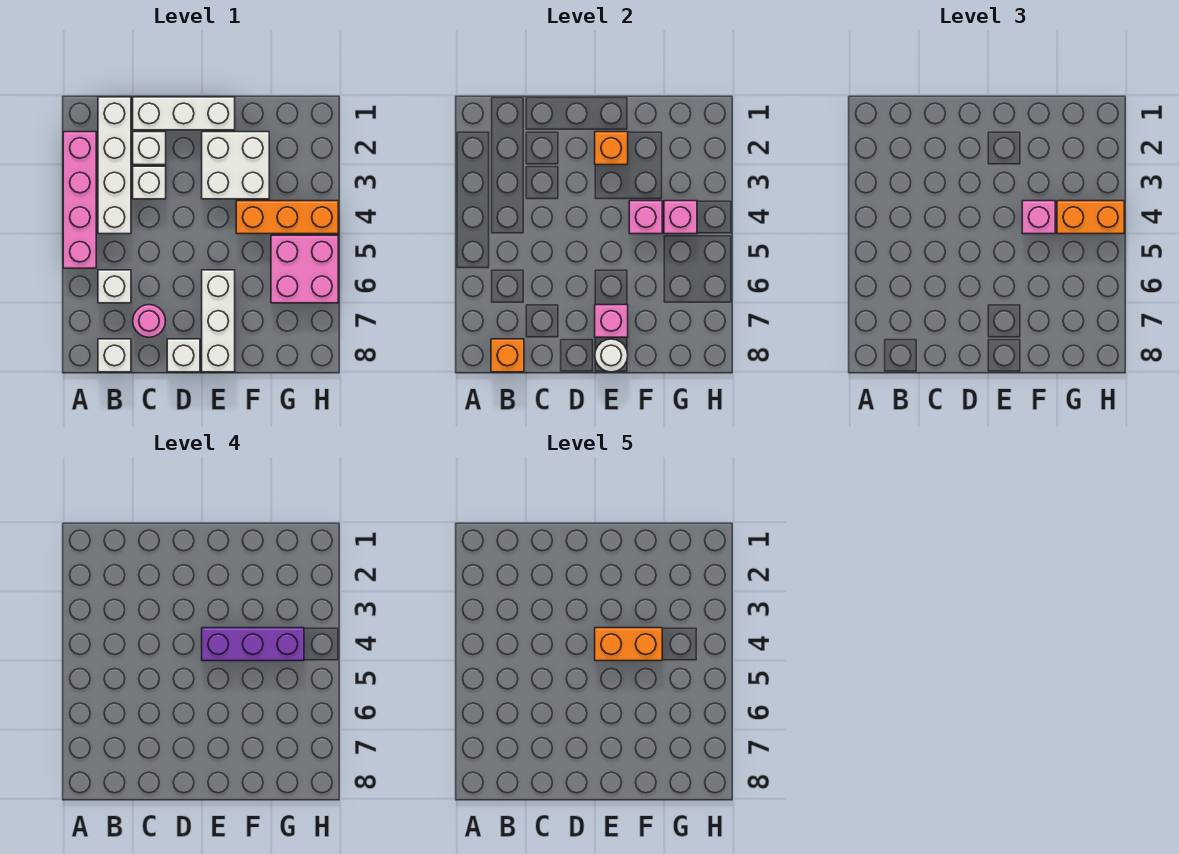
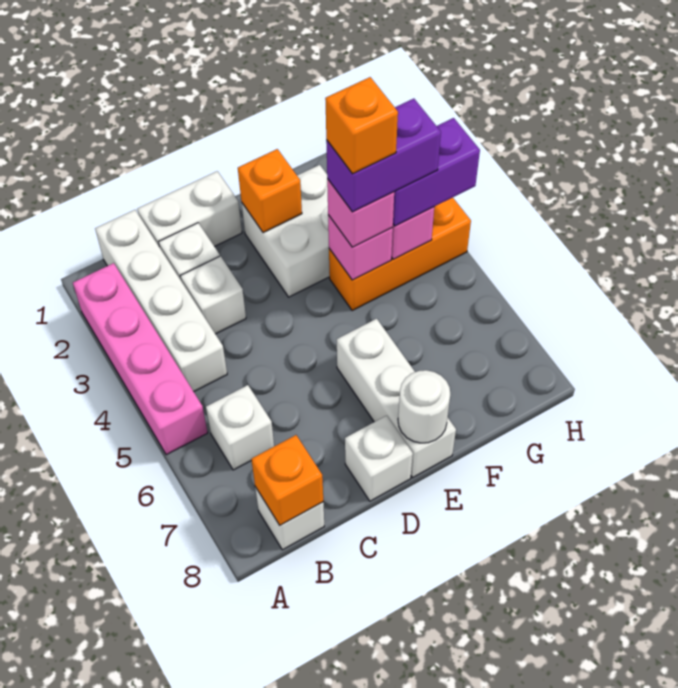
white brick C1:E1 level 1 -> white brick C1:D1 level 1
pink round brick C7 level 1 -> none
purple brick E4:G4 level 4 -> purple brick F4:G4 level 4
orange brick E4:F4 level 5 -> orange brick F4 level 5
pink brick E7 level 2 -> none
orange brick G4:H4 level 3 -> purple brick G4:H4 level 3
pink brick G5:H6 level 1 -> none

